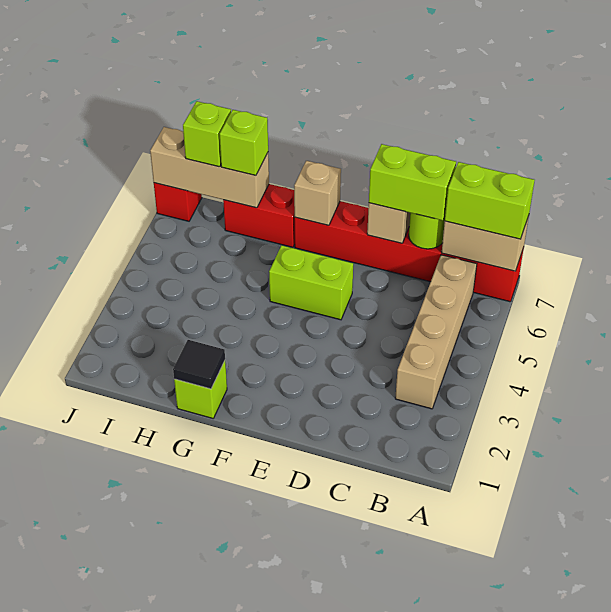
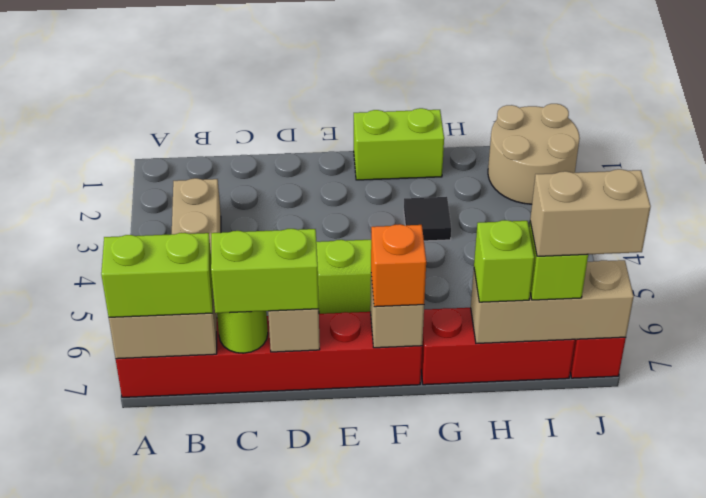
none -> orange brick F7 level 3
lime brick G1 level 1 -> lime brick F1:G1 level 1
black tile G1 level 2 -> black tile G3 level 1
red brick G7:H7 level 1 -> red brick G7:I7 level 1
none -> tan round brick I1:J2 level 1
none -> tan brick I7:J7 level 4

